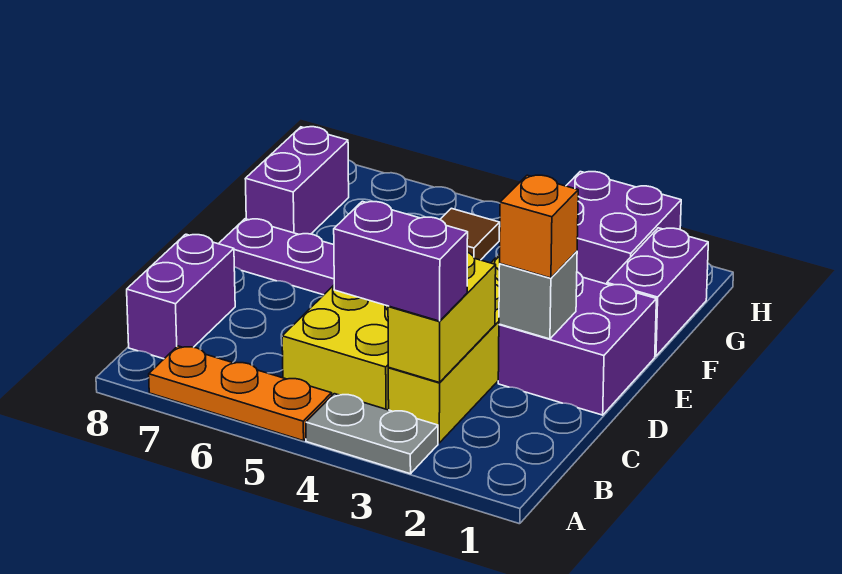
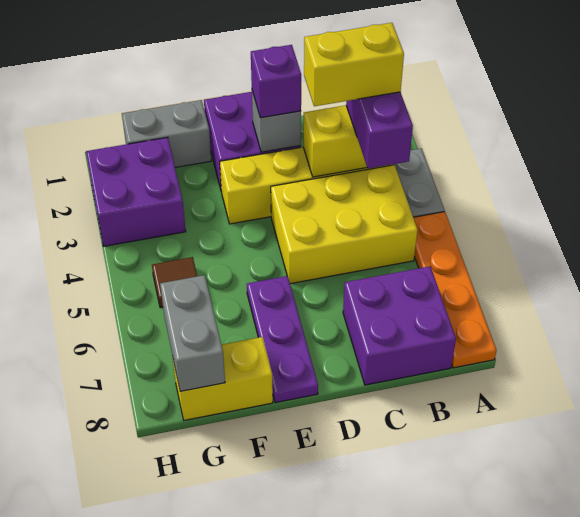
orange plate A5:A7 level 1 -> orange plate A5:A8 level 1
none -> yellow brick B3:C3 level 4
purple brick B8:C8 level 1 -> purple brick B7:C8 level 1
orange brick D2 level 3 -> purple brick D2 level 3
purple brick F1:G1 level 1 -> grey brick F1:G1 level 1
purple brick F8:G8 level 1 -> yellow brick F8:G8 level 1
none -> grey brick G7:G8 level 2

